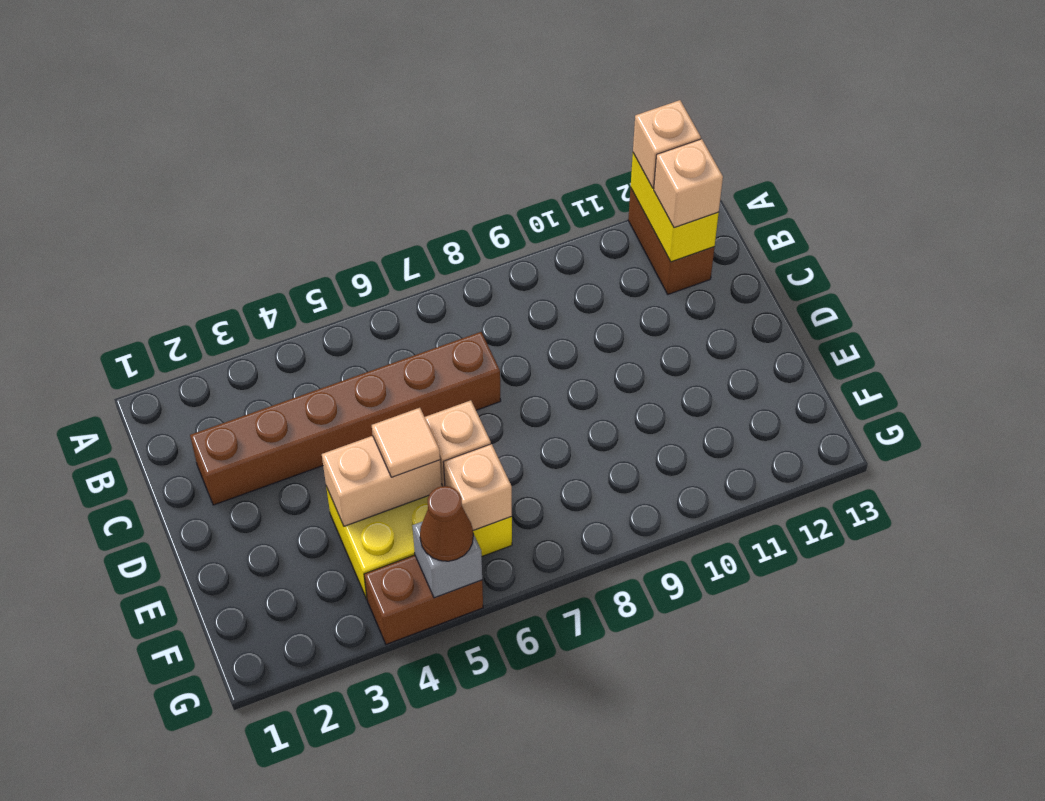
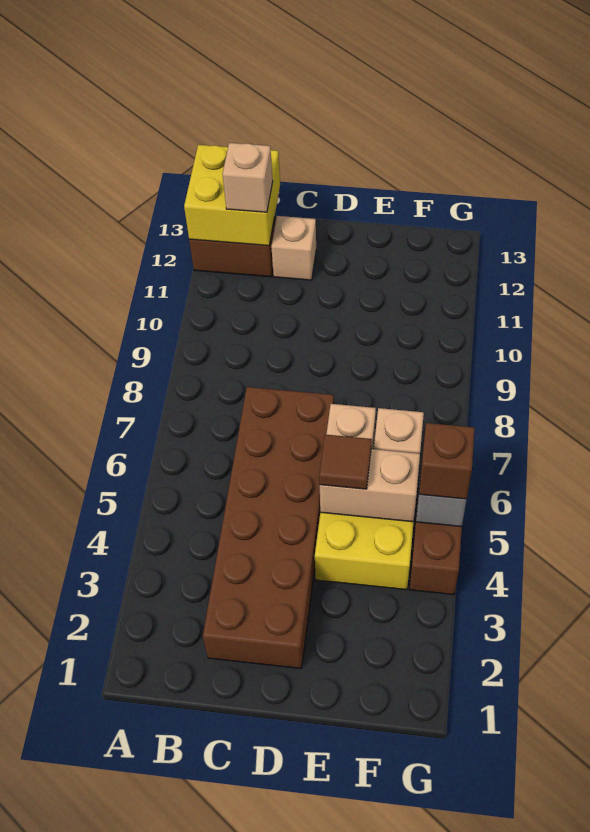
yellow brick A12:B12 level 2 -> yellow brick A12:B13 level 2
tan brick A12 level 3 -> tan brick C12 level 1
brown brick C2:C7 level 1 -> brown brick C2:D7 level 1
tan brick E4:E5 level 2 -> tan brick E5:F5 level 2
tan tile E5 level 3 -> brown tile E5 level 3
brown cone G5 level 3 -> brown brick G5 level 3

